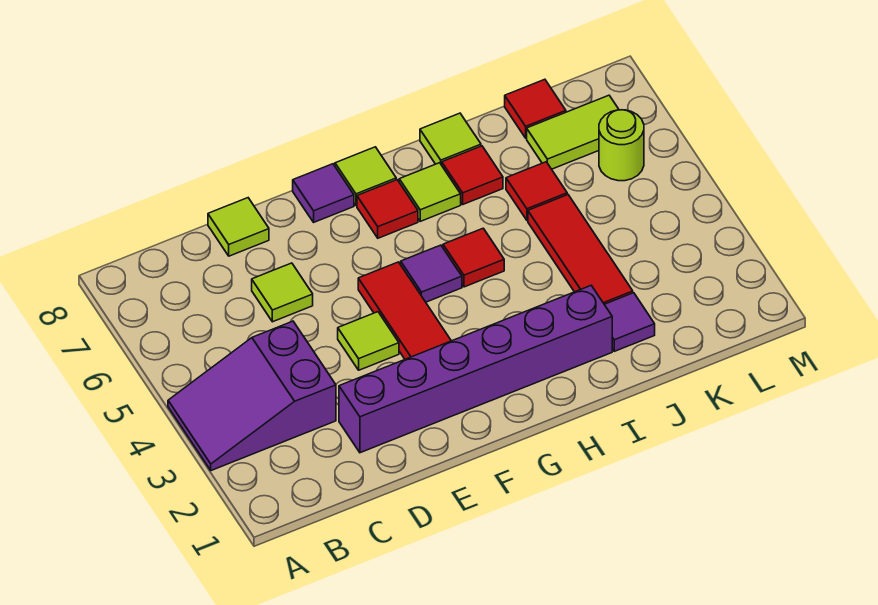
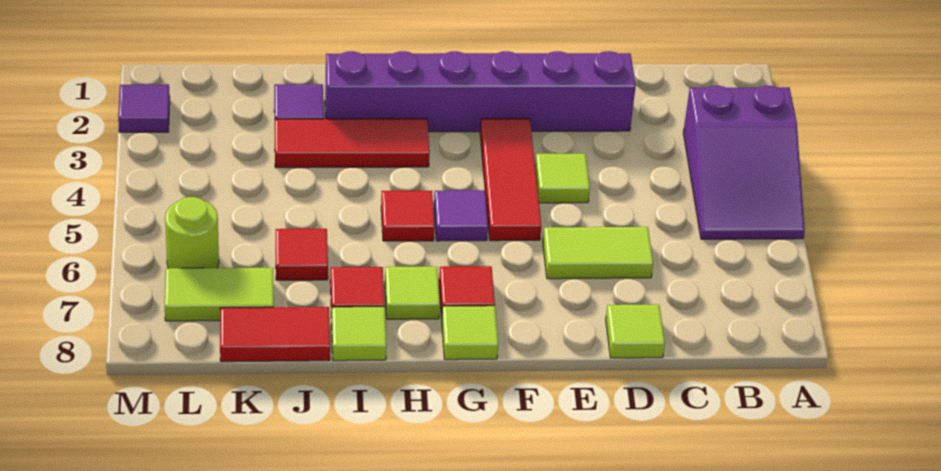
purple slope A3:C4 level 1 top C -> purple slope A3:B5 level 1 top 3
lime tile D6 level 1 -> lime tile D6:E6 level 1
purple tile F8 level 1 -> purple tile M2 level 1
red tile J3:J5 level 1 -> red tile H3:J3 level 1
red tile K8 level 1 -> red tile J8:K8 level 1

